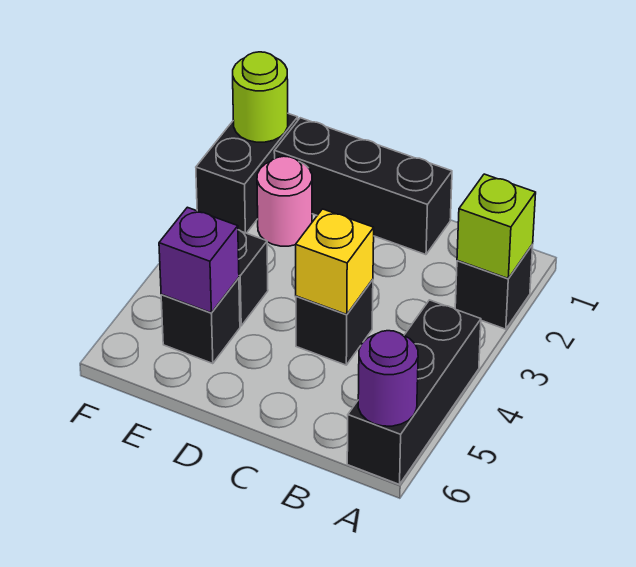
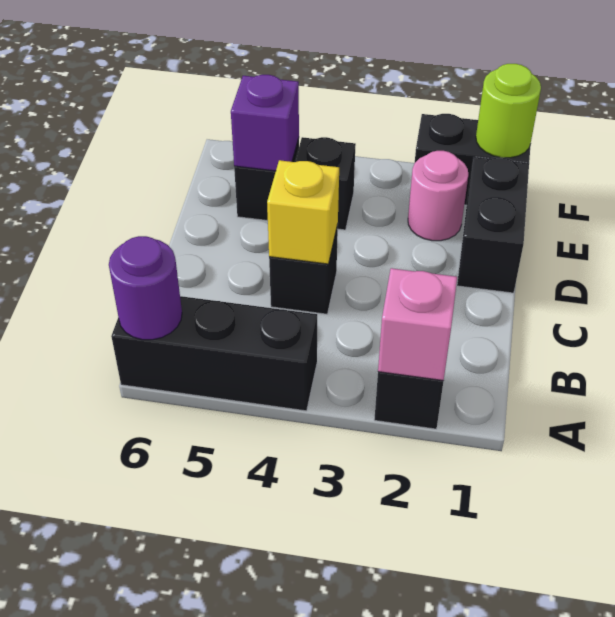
lime brick A2 level 2 -> pink brick A2 level 2
black brick C1:E1 level 1 -> black brick D1:E1 level 1

